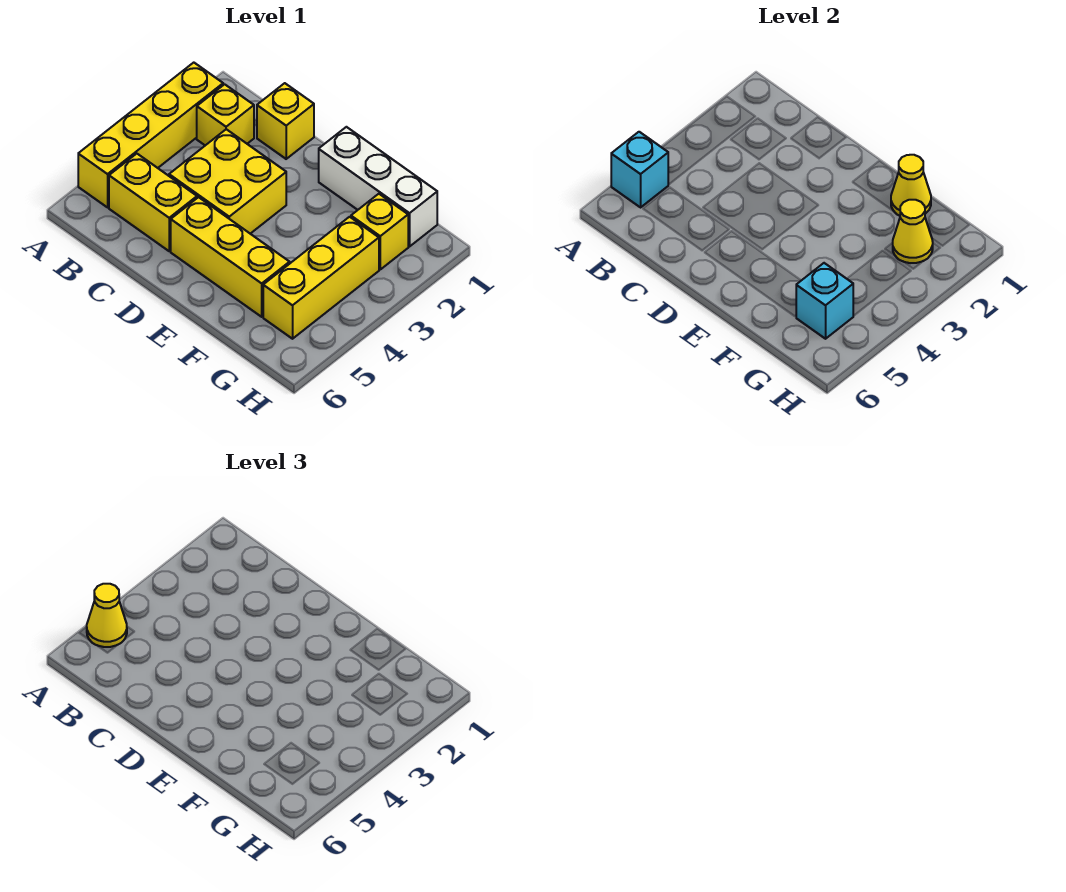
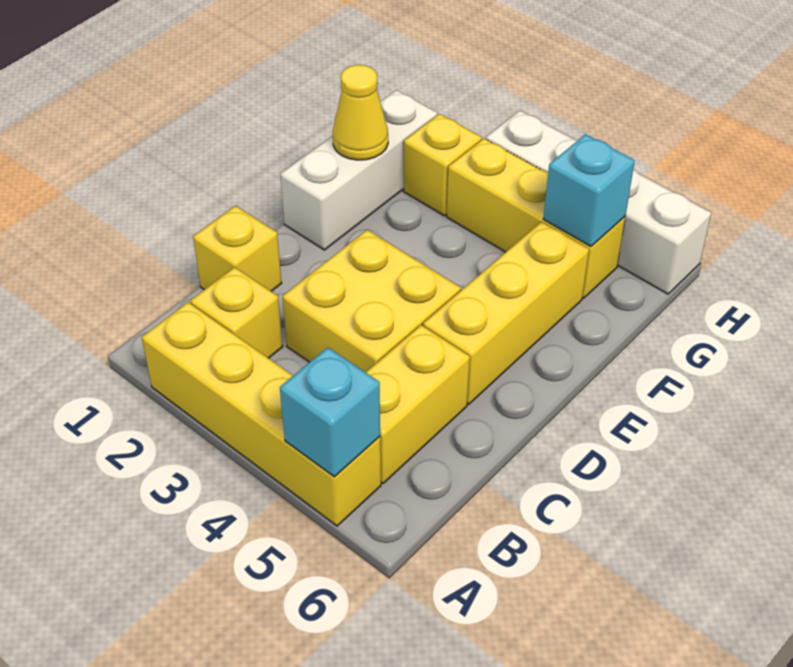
yellow cone A5 level 3 -> none
yellow cone G2 level 2 -> none
none -> white brick H3:H6 level 1

